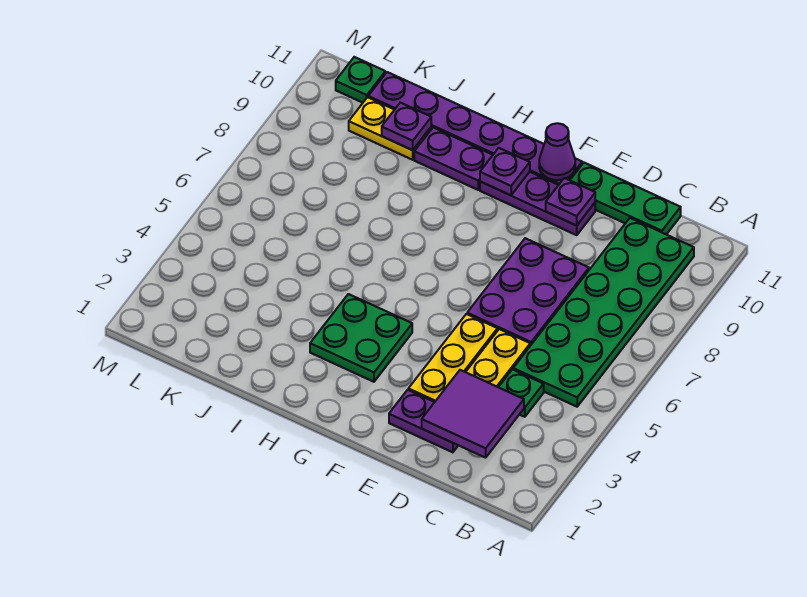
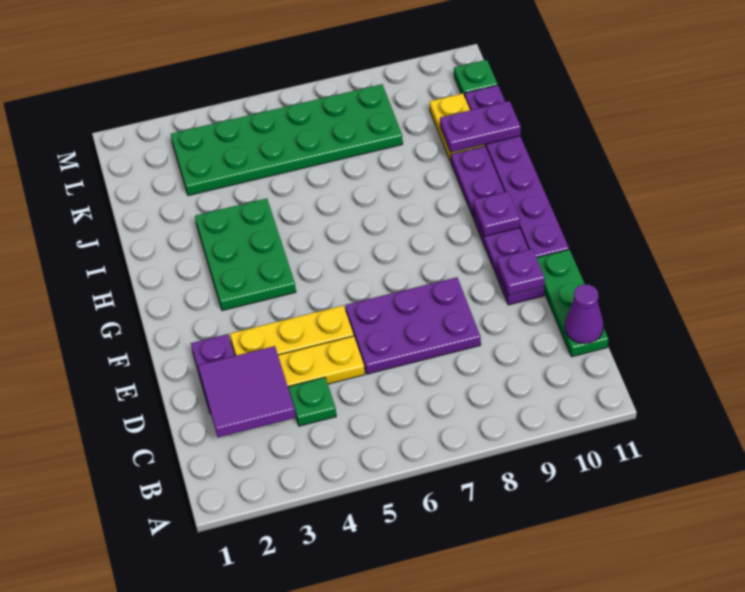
green plate B5:C10 level 1 -> green plate K3:L8 level 1
purple cone F11 level 2 -> purple cone C11 level 2
green plate G3:H4 level 1 -> green plate G3:I4 level 1
purple plate J10 level 2 -> purple plate J10:J11 level 2

